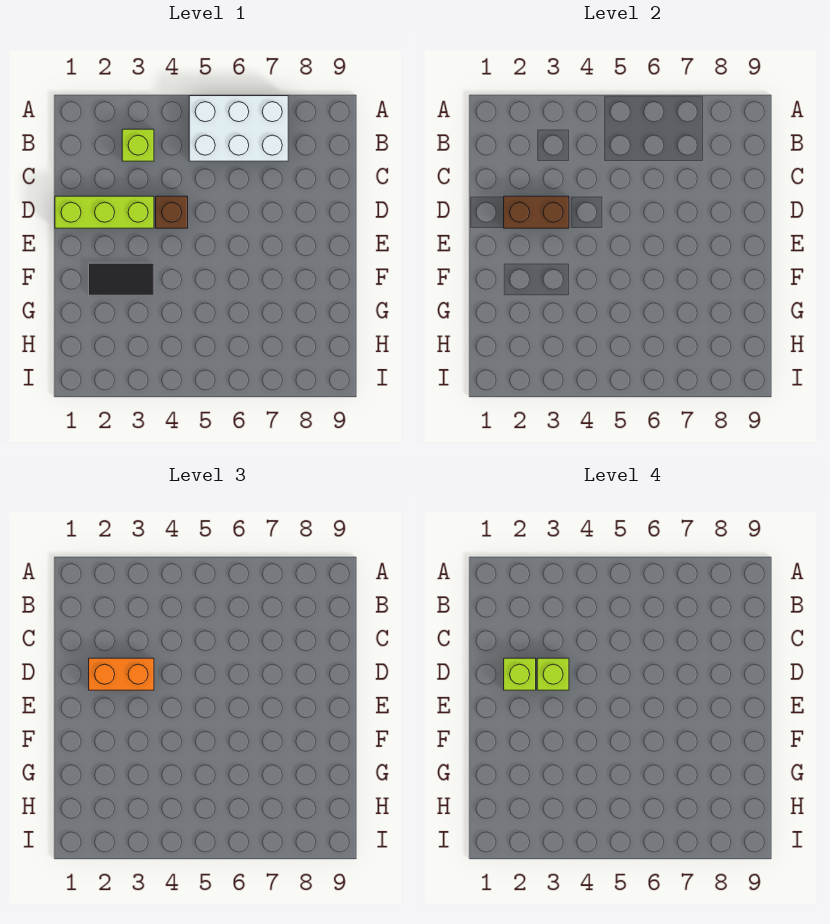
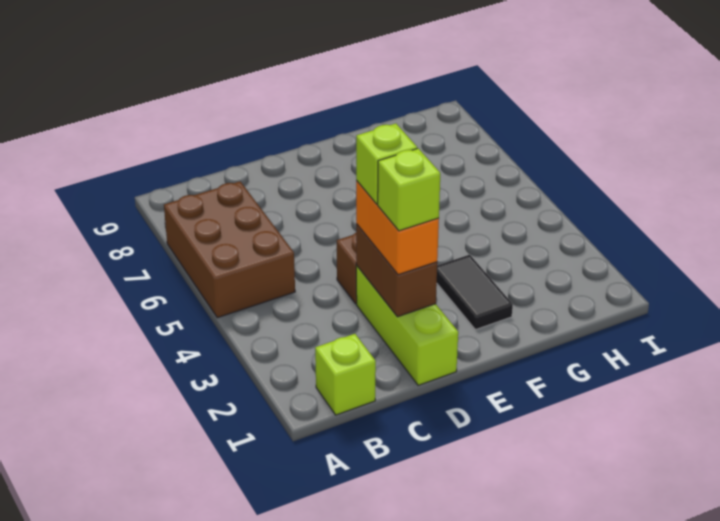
white brick A5:B7 level 1 -> brown brick A5:B7 level 1
lime brick B3 level 1 -> lime brick B1 level 1

